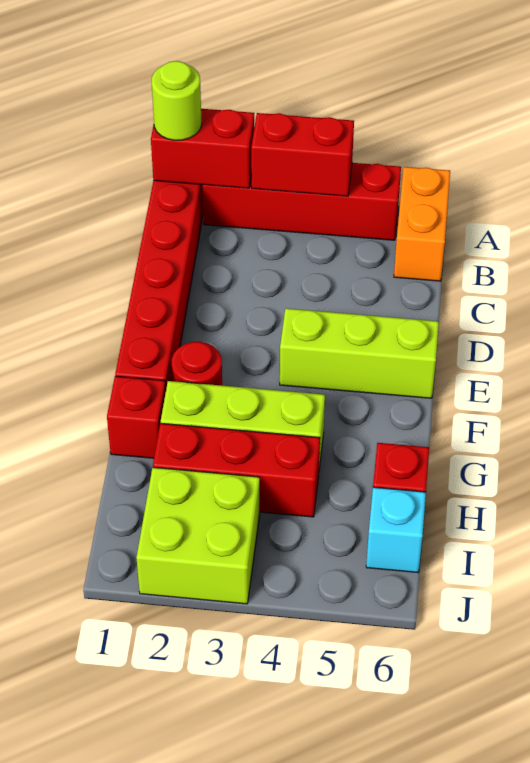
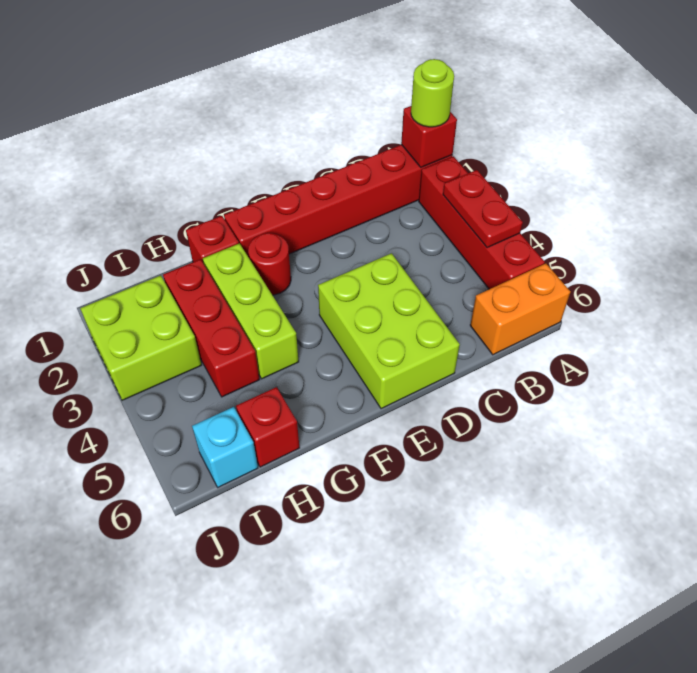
red brick A1:A2 level 2 -> red brick A1 level 2
red brick A3:A4 level 2 -> red plate A3:A4 level 2
lime brick E4:E6 level 1 -> lime brick D4:E6 level 1

